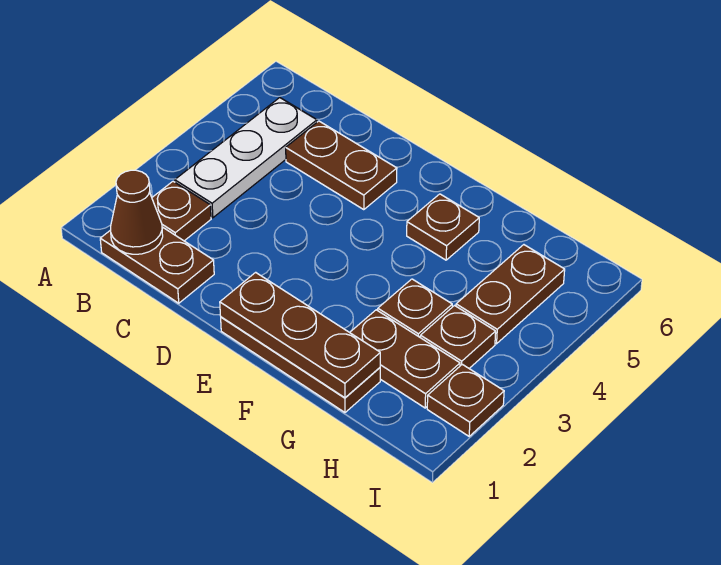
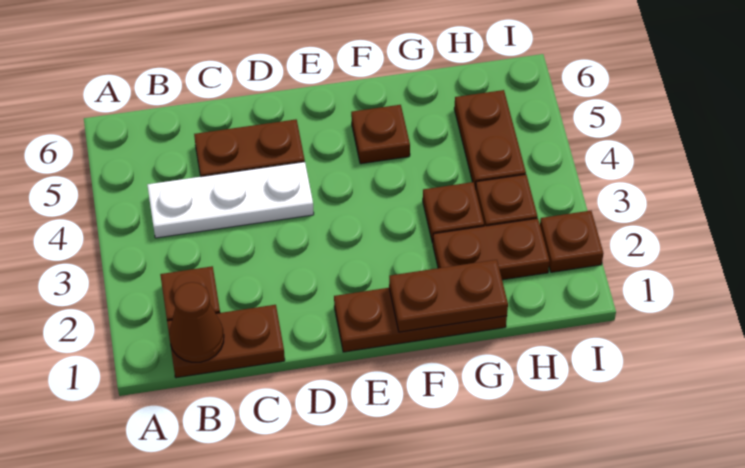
white plate B3:B5 level 1 -> white plate B4:D4 level 1
brown plate E1:G1 level 2 -> brown plate F1:G1 level 2

